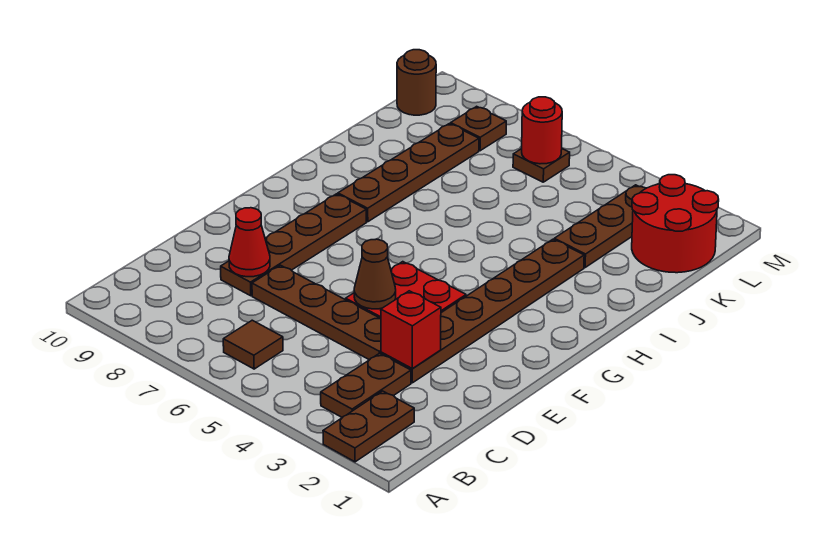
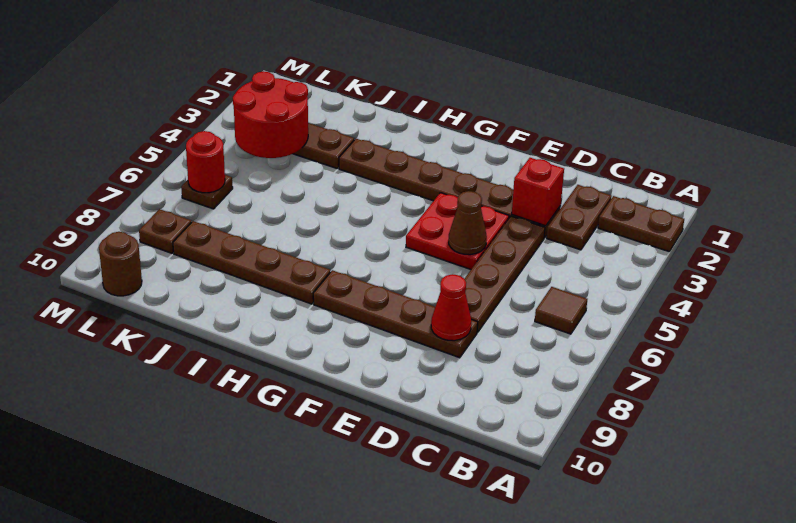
brown plate B3:C3 level 1 -> brown plate C2:C3 level 1
red round brick K1:L2 level 1 -> red round brick K3:L4 level 2

